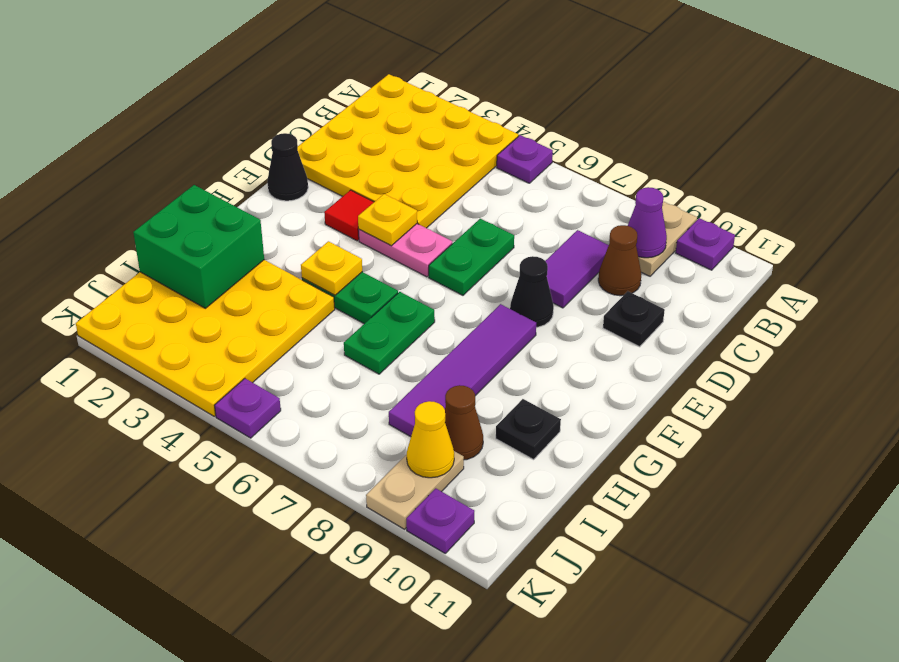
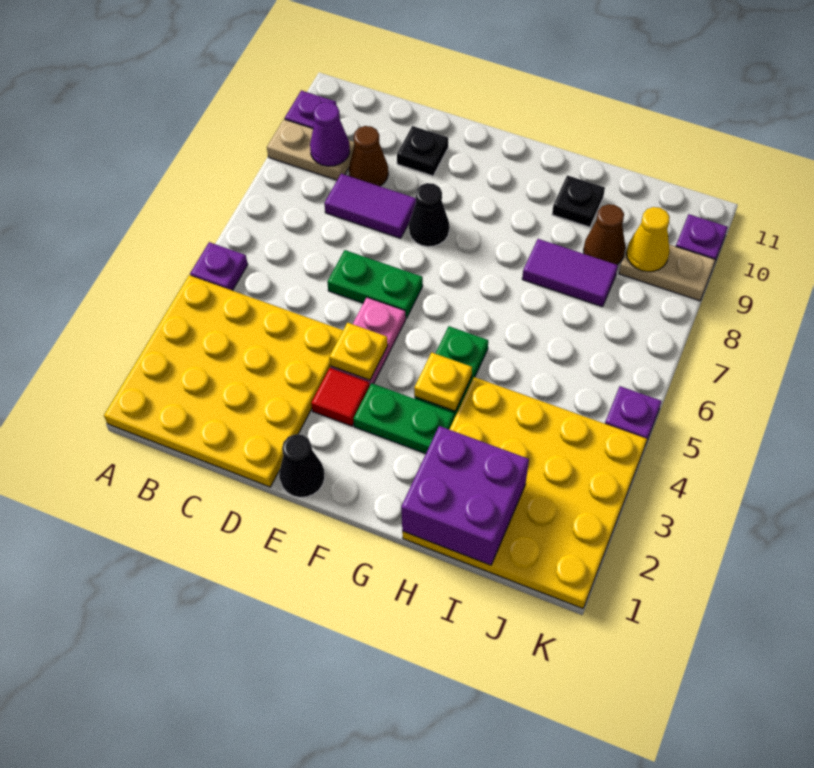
purple tile F8:I8 level 1 -> purple tile H8:I8 level 1
green plate G6:H6 level 1 -> green plate F3:G3 level 1
green brick H1:I2 level 2 -> purple brick H1:I2 level 2

